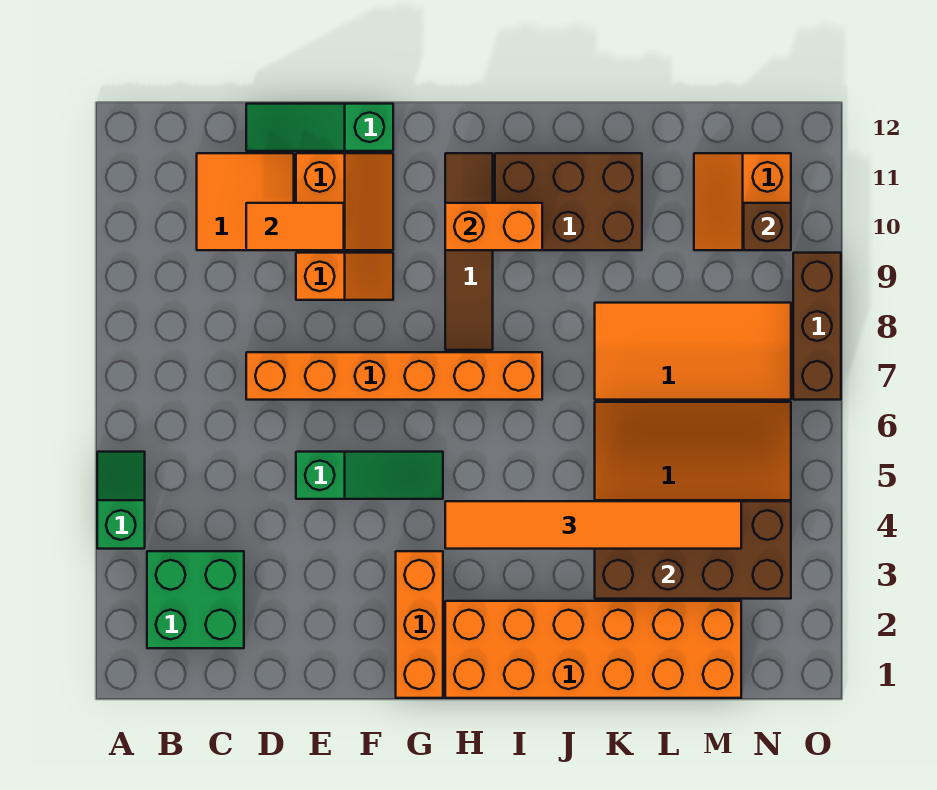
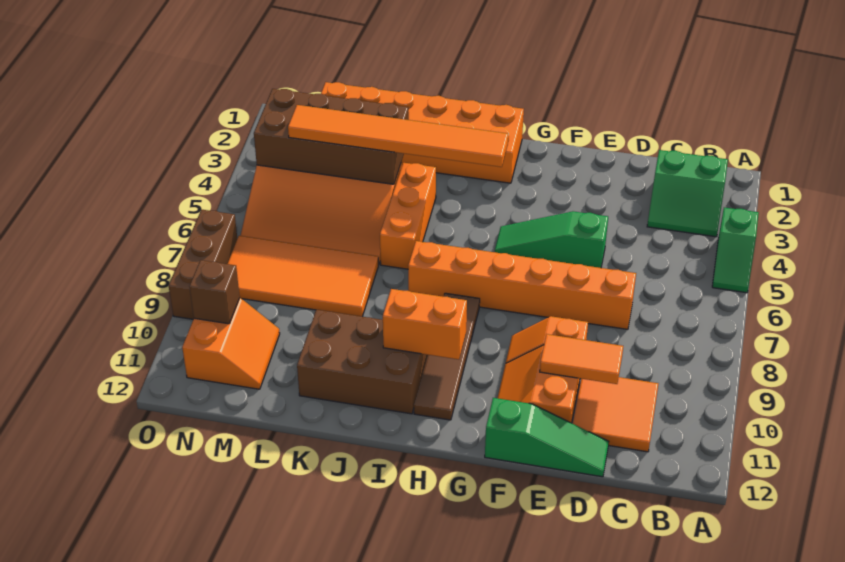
green brick B2:C3 level 1 -> green slope B2:C3 level 1 top 2
orange brick G1:G3 level 1 -> orange brick J4:J6 level 1

